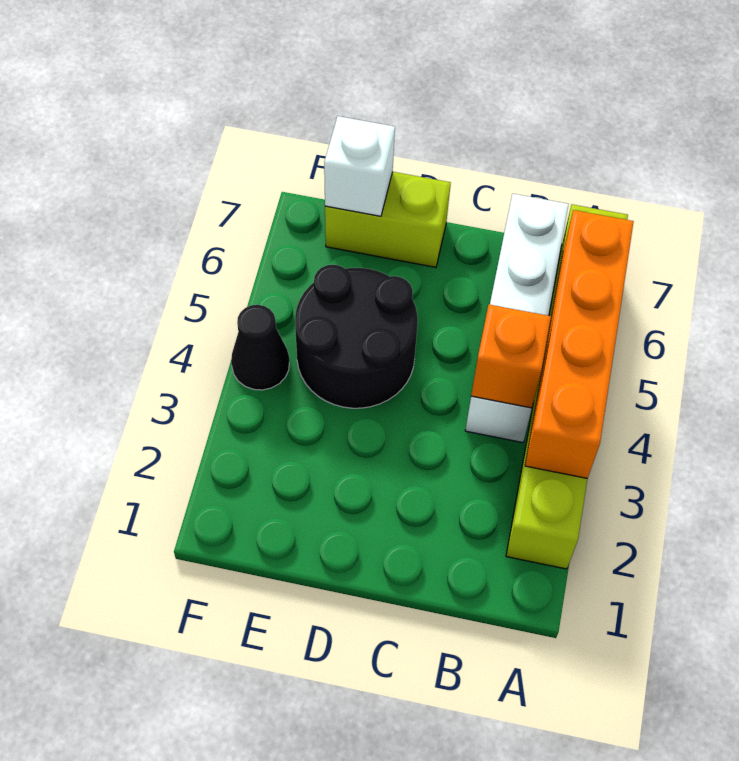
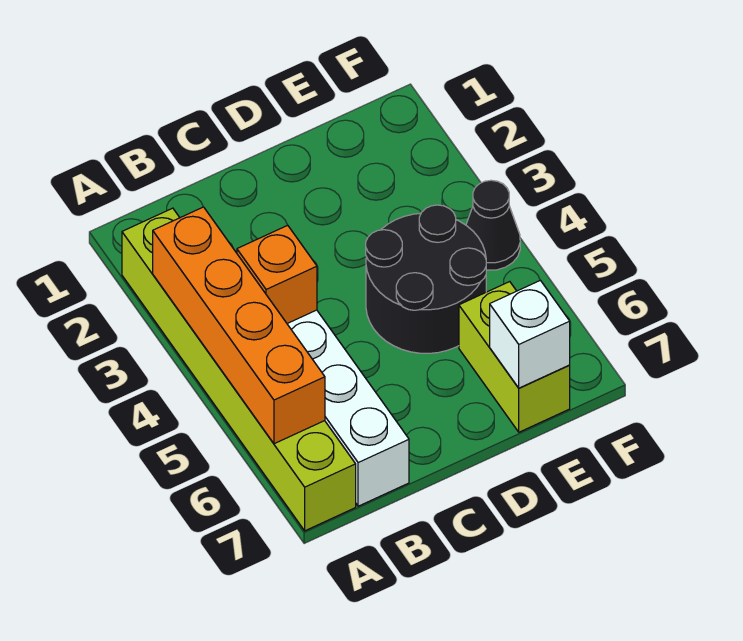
lime brick D7:E7 level 1 -> lime brick E6:E7 level 1

